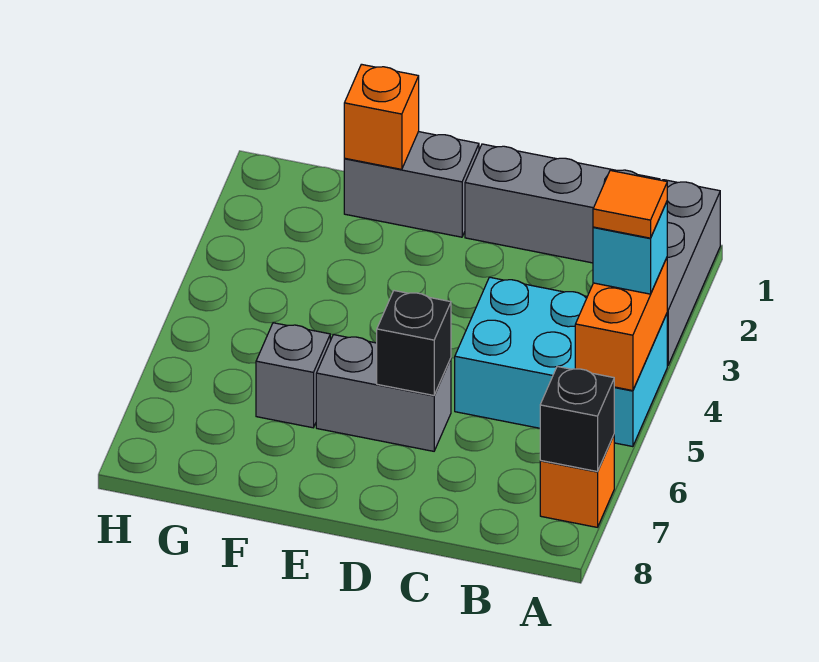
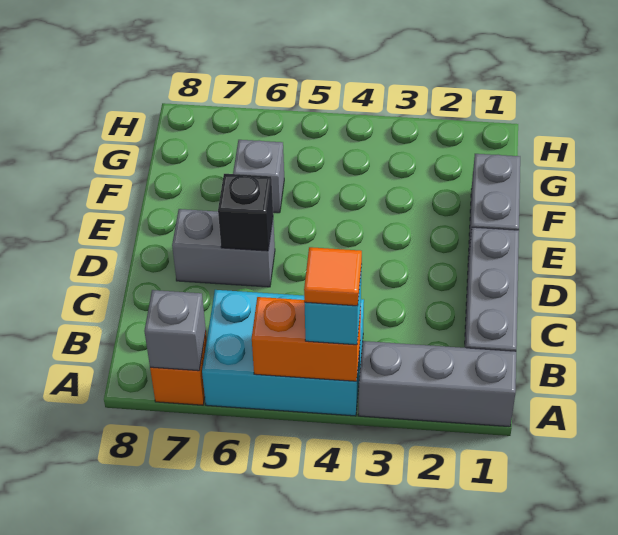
cyan brick A4:C5 level 1 -> cyan brick A4:B6 level 1
black brick A7 level 2 -> grey brick A7 level 2
grey brick D6:E6 level 1 -> grey brick D6:D7 level 1
orange brick F1 level 2 -> none

